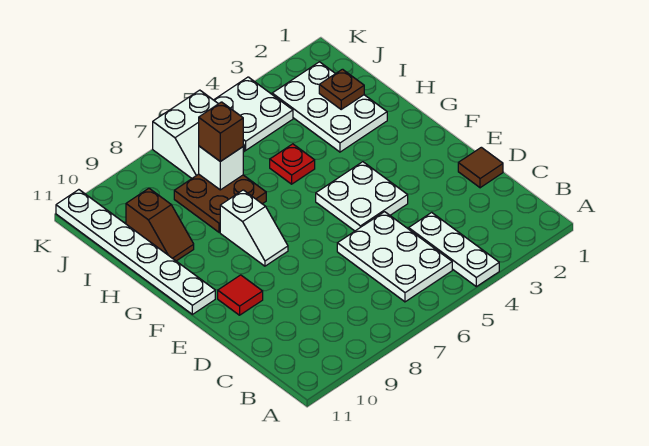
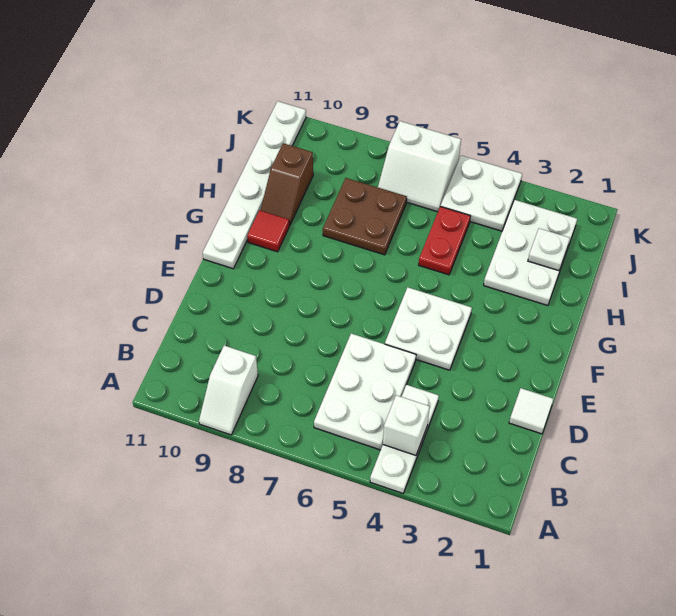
brown tile D1 level 1 -> white tile D1 level 1
red tile E10 level 1 -> red tile G10 level 1
white slope F8:G8 level 1 top G -> white slope A9:B9 level 1 top B
red plate H5 level 1 -> red plate H5:I5 level 1
brown plate I2 level 2 -> white plate I2 level 2
white brick I7 level 2 -> white brick B4 level 2
brown brick I7 level 3 -> none

